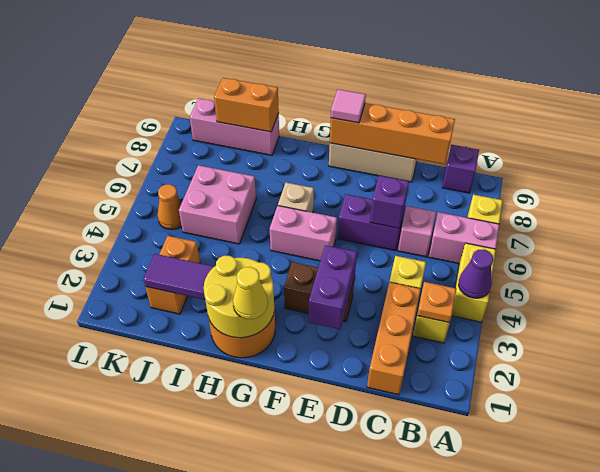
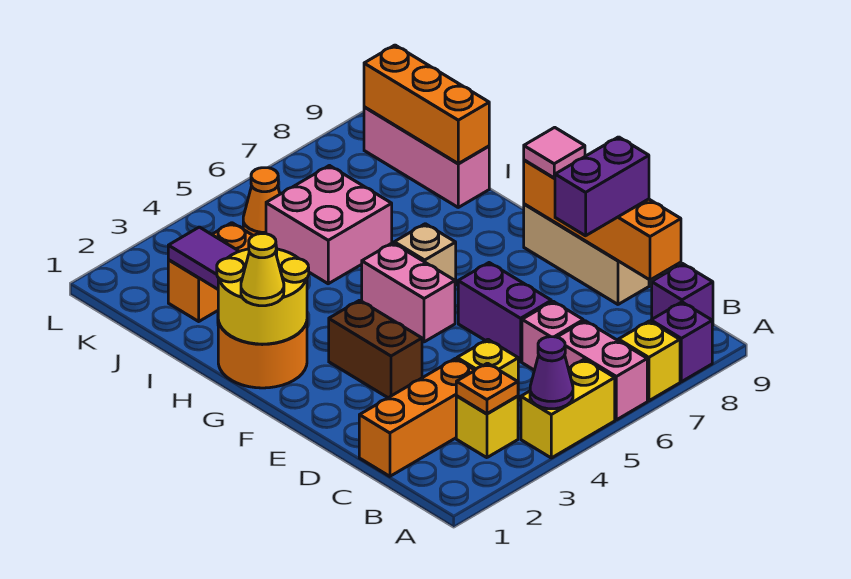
purple brick D6 level 2 -> purple brick A8 level 1
purple brick E2:E3 level 2 -> purple brick D8:D9 level 3
orange brick I9:J9 level 2 -> orange brick I9:K9 level 2

